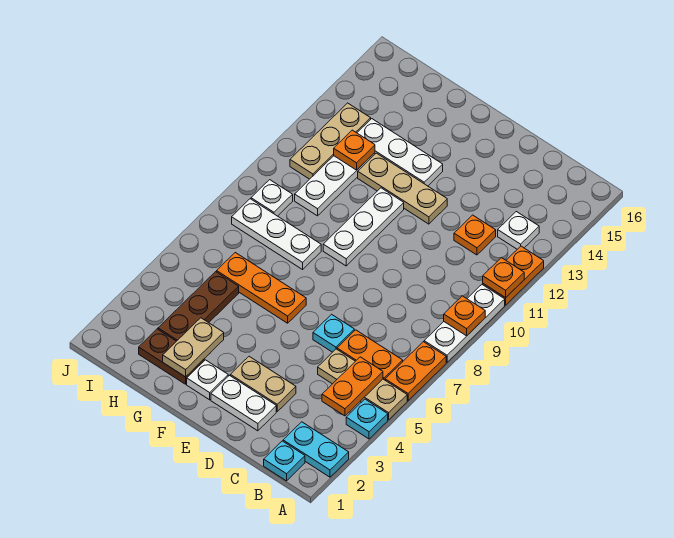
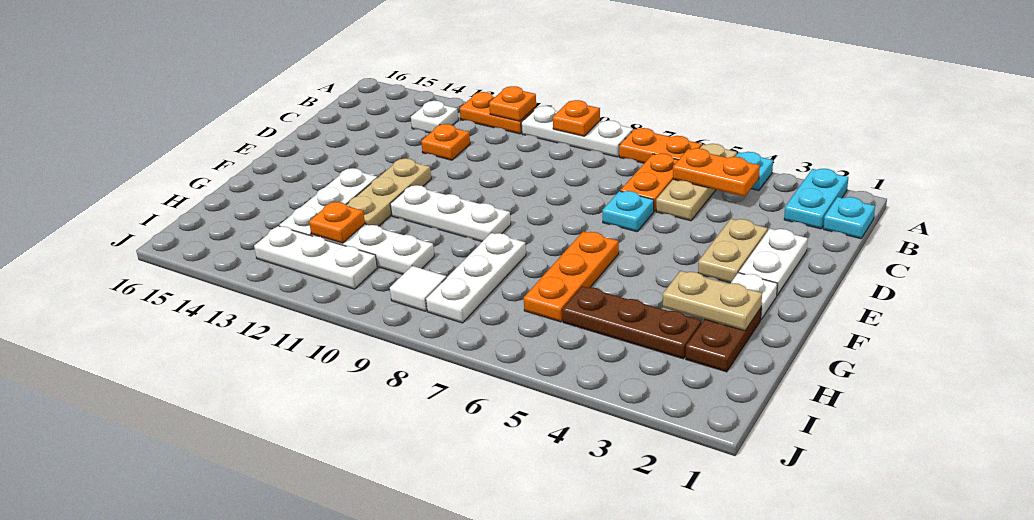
white plate I9 level 1 -> white tile I9 level 1
tan plate I11:I13 level 1 -> white plate I11:I13 level 1

